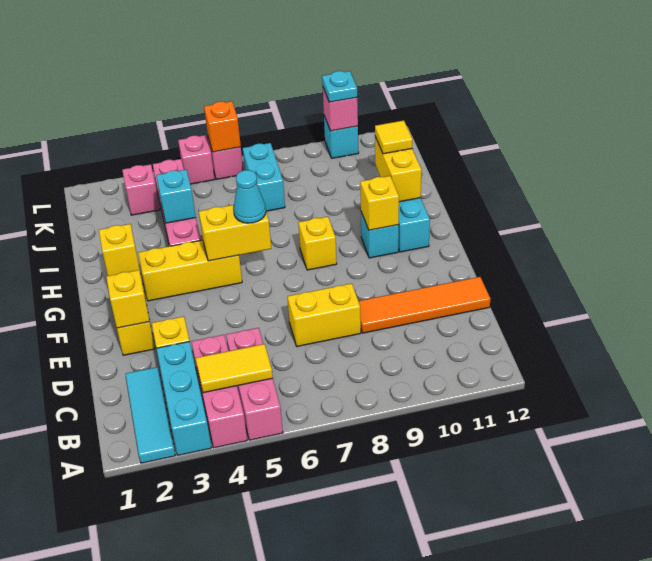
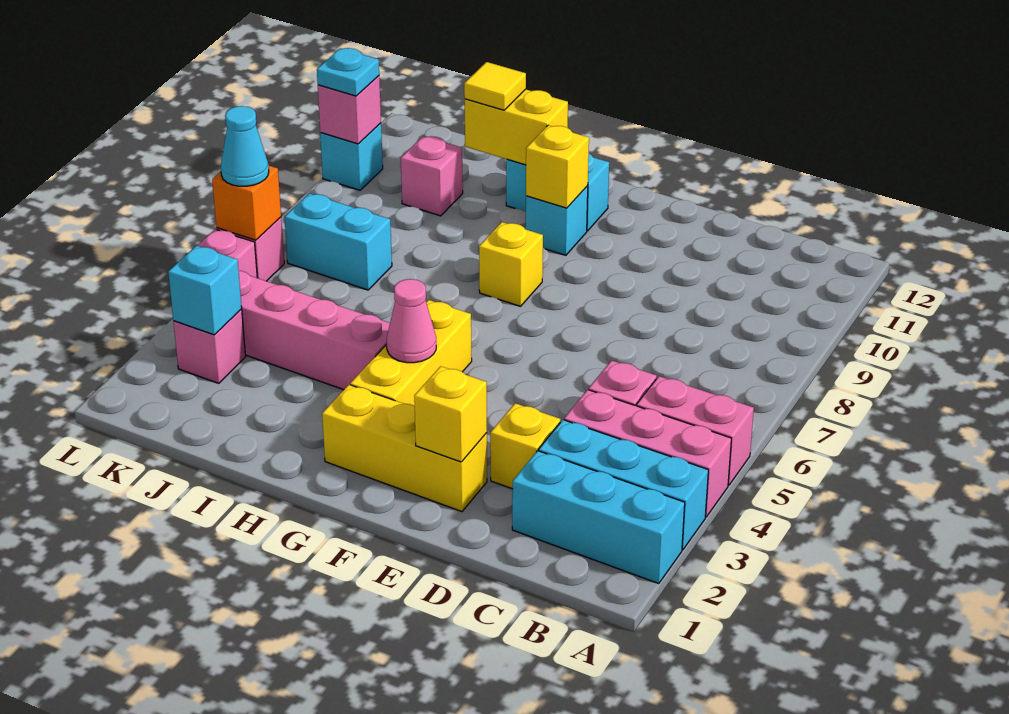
cyan tile A2:C2 level 1 -> cyan brick A2:C2 level 1
yellow tile B4:B5 level 2 -> none
yellow brick D7:D8 level 1 -> none
orange tile D9:D12 level 1 -> none
yellow brick G2 level 2 -> none
none -> pink cone G4 level 2
yellow brick G5:G6 level 2 -> none
cyan cone G6 level 3 -> cyan cone L6 level 3
cyan brick I4 level 2 -> cyan brick K3 level 2
none -> pink brick J10 level 1

